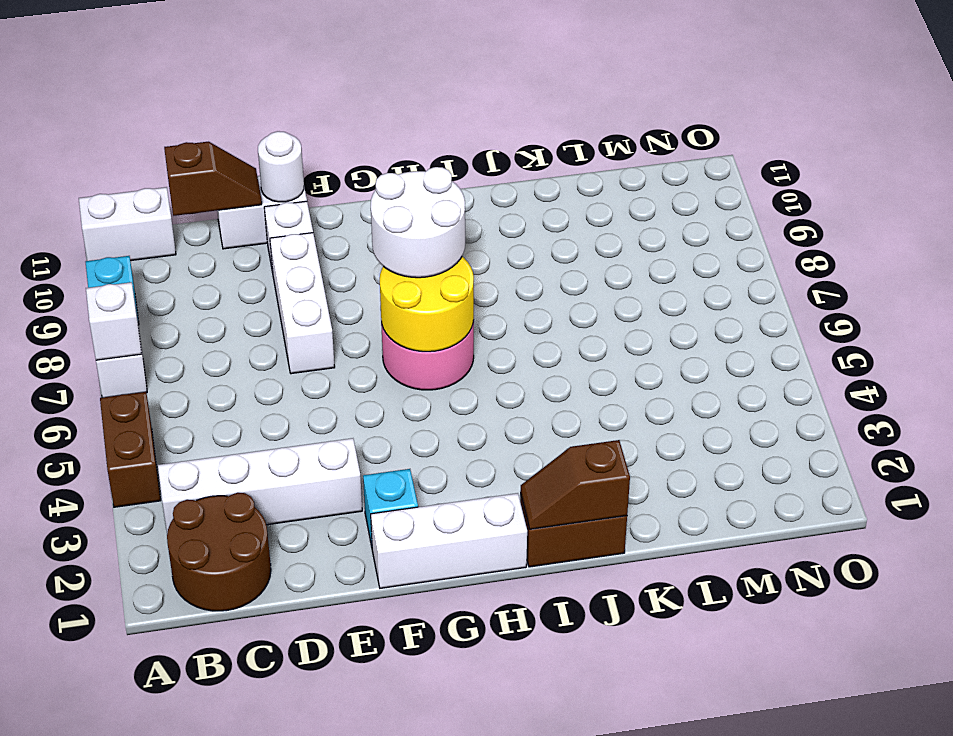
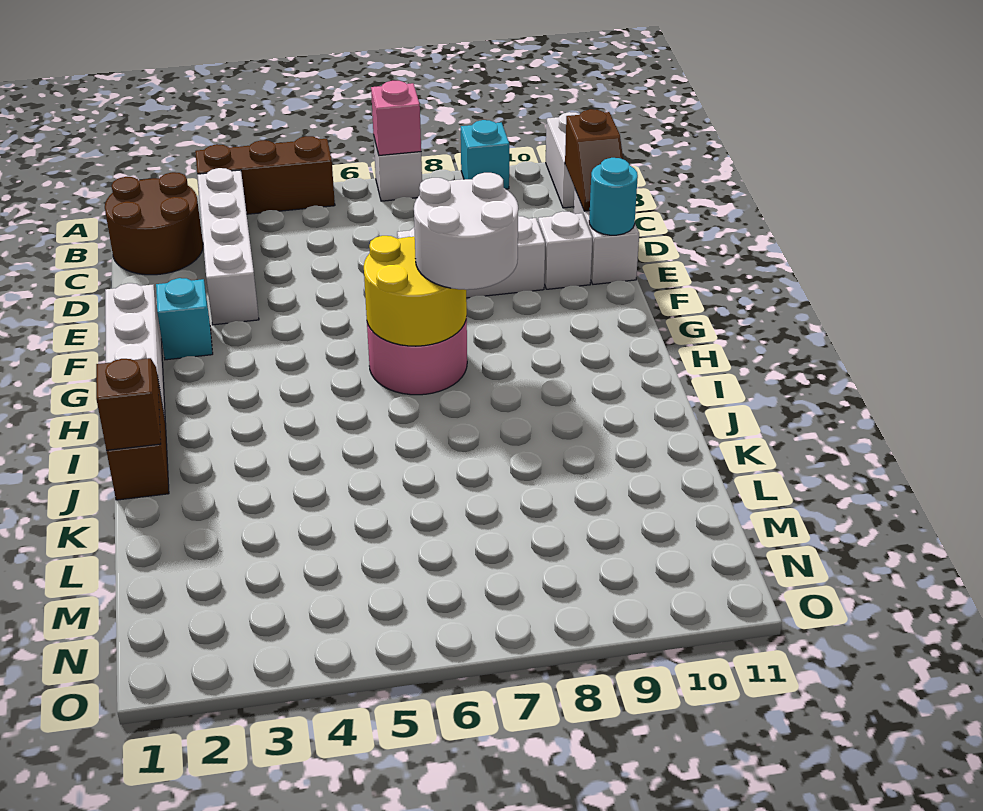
brown brick A4:A5 level 1 -> brown brick A3:A5 level 1
white brick A7 level 2 -> pink brick A7 level 2
white round brick E11 level 2 -> cyan round brick E11 level 2

